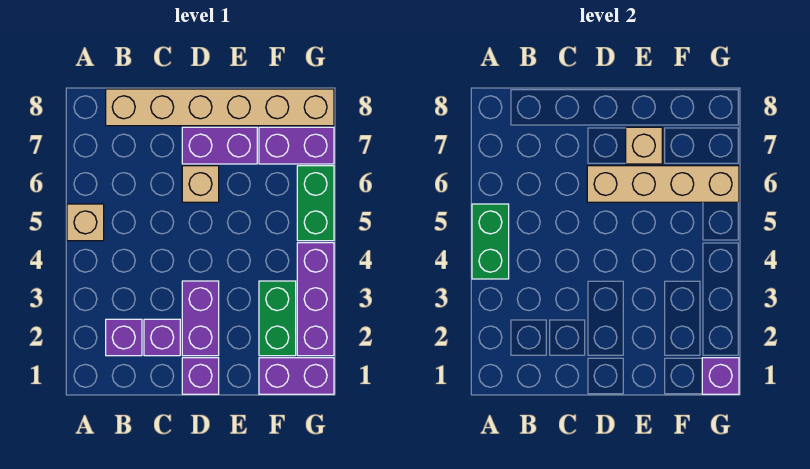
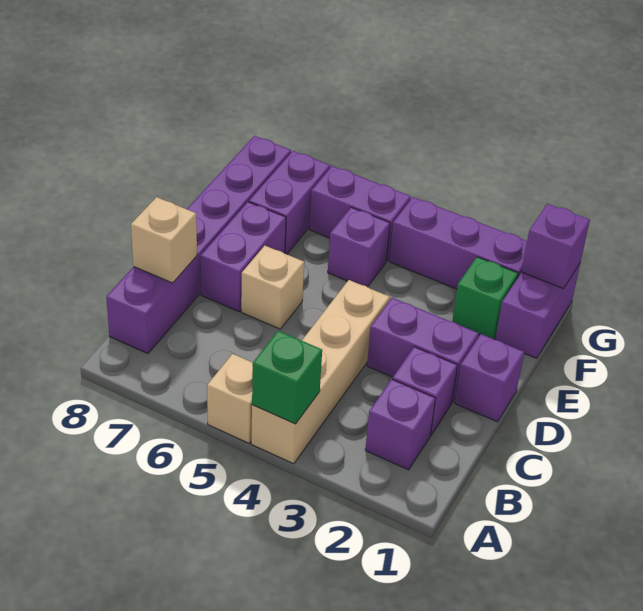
green brick A4:A5 level 2 -> green brick A4 level 2
tan brick B8:G8 level 1 -> purple brick B8:G8 level 1
tan brick D6:G6 level 2 -> tan brick A4:D4 level 1
tan brick E7 level 2 -> tan brick C8 level 2
green brick F2:F3 level 1 -> green brick F2 level 1
none -> purple brick F5 level 1
green brick G5:G6 level 1 -> purple brick G5:G6 level 1

